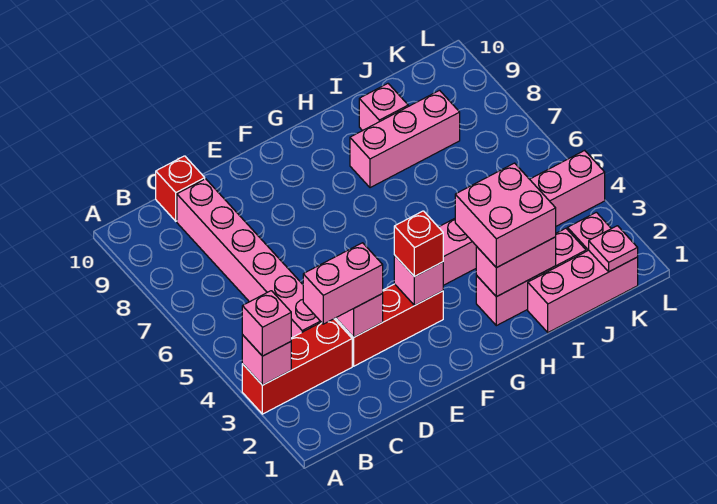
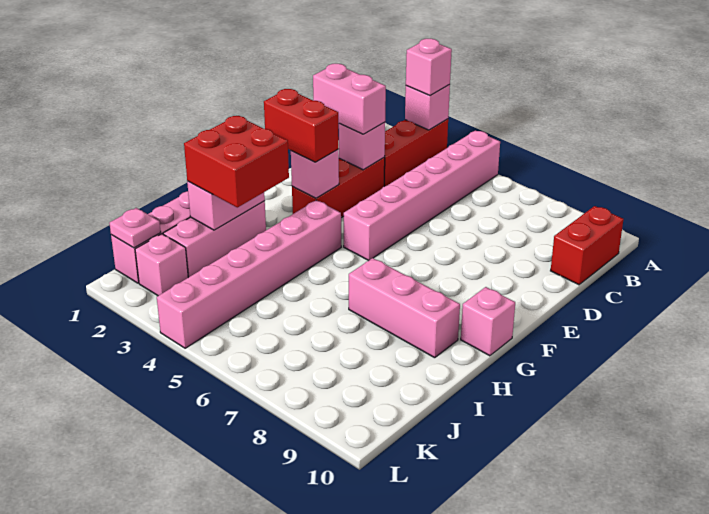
pink brick C3:D3 level 3 -> pink brick D2:D3 level 3
pink brick C4:C9 level 1 -> pink brick A5:F5 level 1
red brick C10 level 1 -> red brick B10:C10 level 1
red brick F3 level 3 -> red brick F2:F3 level 3
pink brick H2:I3 level 3 -> red brick H2:I3 level 3
pink brick H8:J8 level 1 -> pink brick H7:H9 level 1
pink brick I9 level 1 -> pink brick G10 level 1

